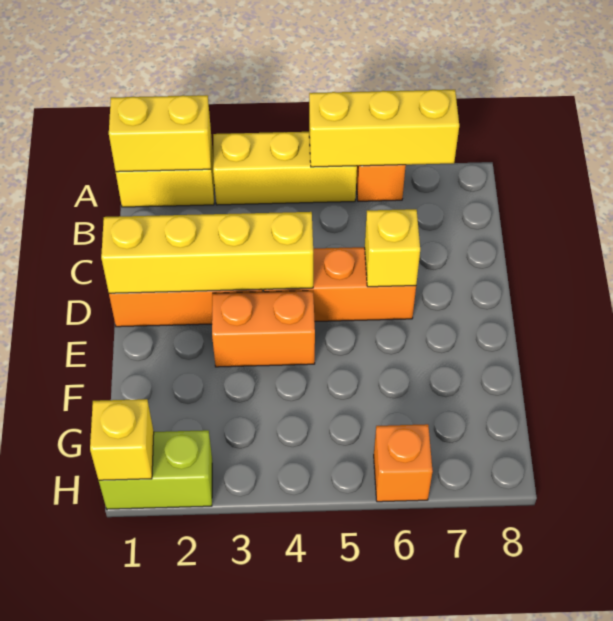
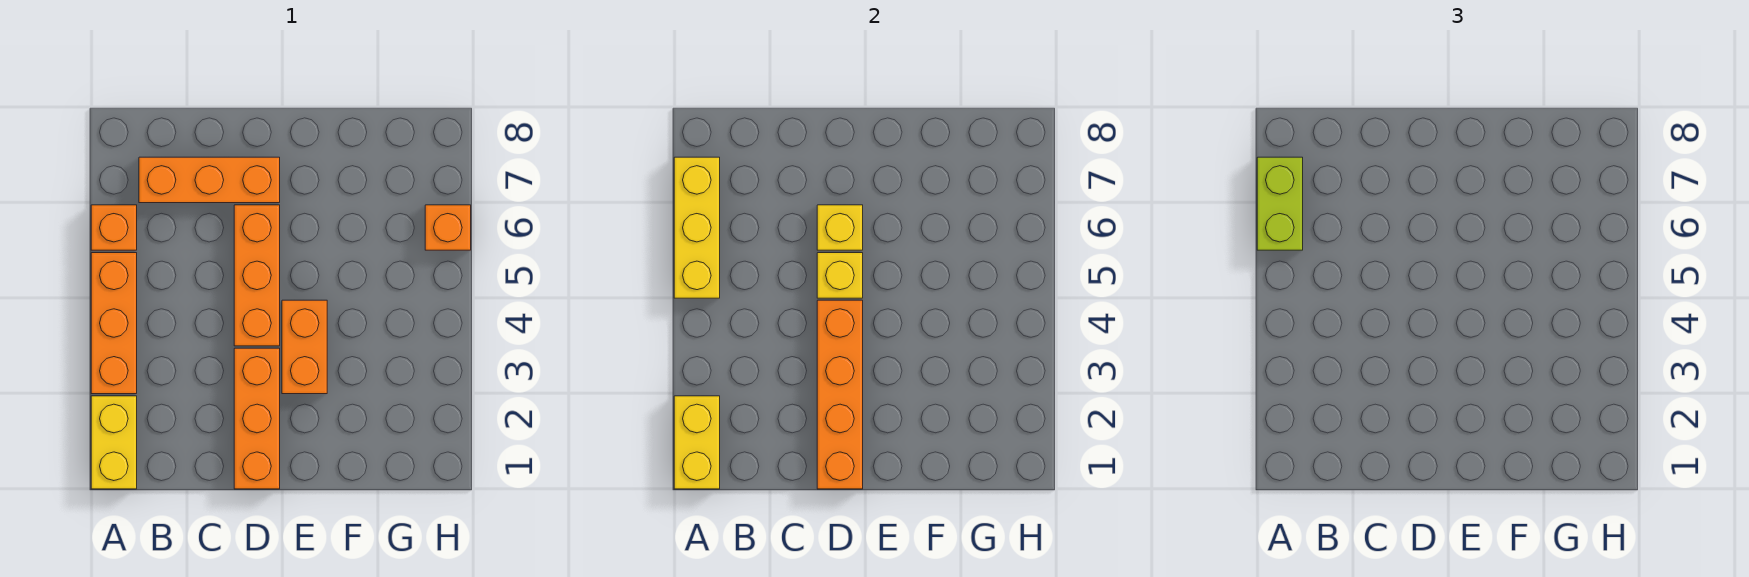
yellow brick A3:A5 level 1 -> orange brick A3:A5 level 1
none -> orange brick B7:D7 level 1
yellow brick D1:D4 level 2 -> orange brick D1:D4 level 2
lime brick H1:H2 level 1 -> lime brick A6:A7 level 3
yellow brick H1 level 2 -> yellow brick D5 level 2

